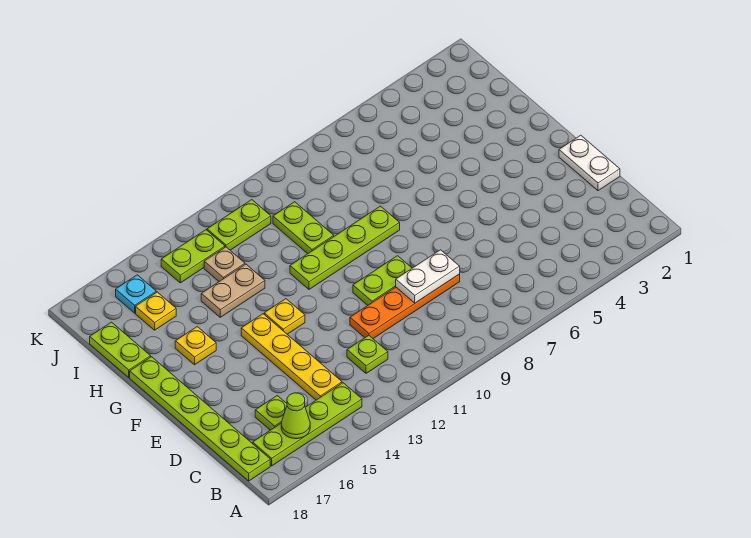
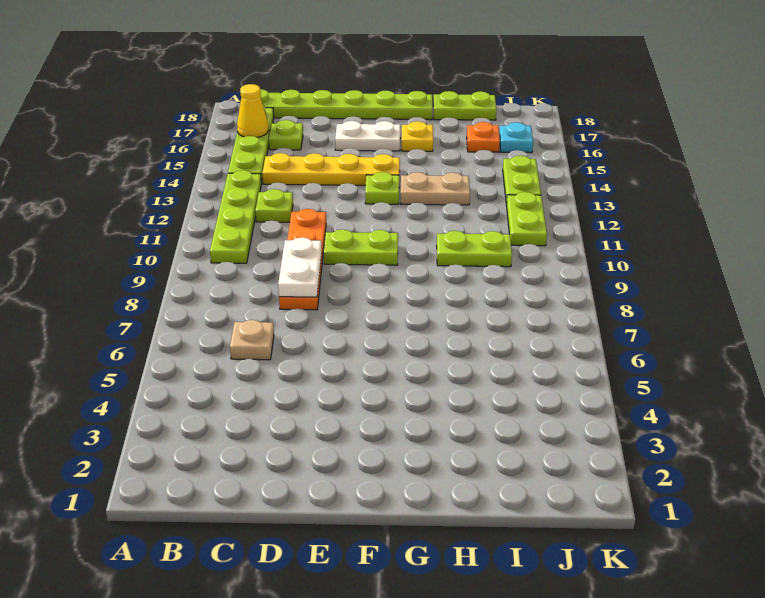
lime cone B16 level 2 -> yellow cone B16 level 2
white plate D1:E1 level 1 -> white plate E16:F16 level 1
lime plate E9:E10 level 1 -> lime plate E10:F10 level 1
yellow plate F13 level 1 -> lime plate F13 level 1
lime plate G8:G11 level 1 -> lime plate B10:B13 level 1
tan plate H13:H14 level 1 -> tan plate G13:H13 level 1
tan plate I13 level 1 -> tan plate C6 level 1
yellow plate I16 level 1 -> orange plate I16 level 1

